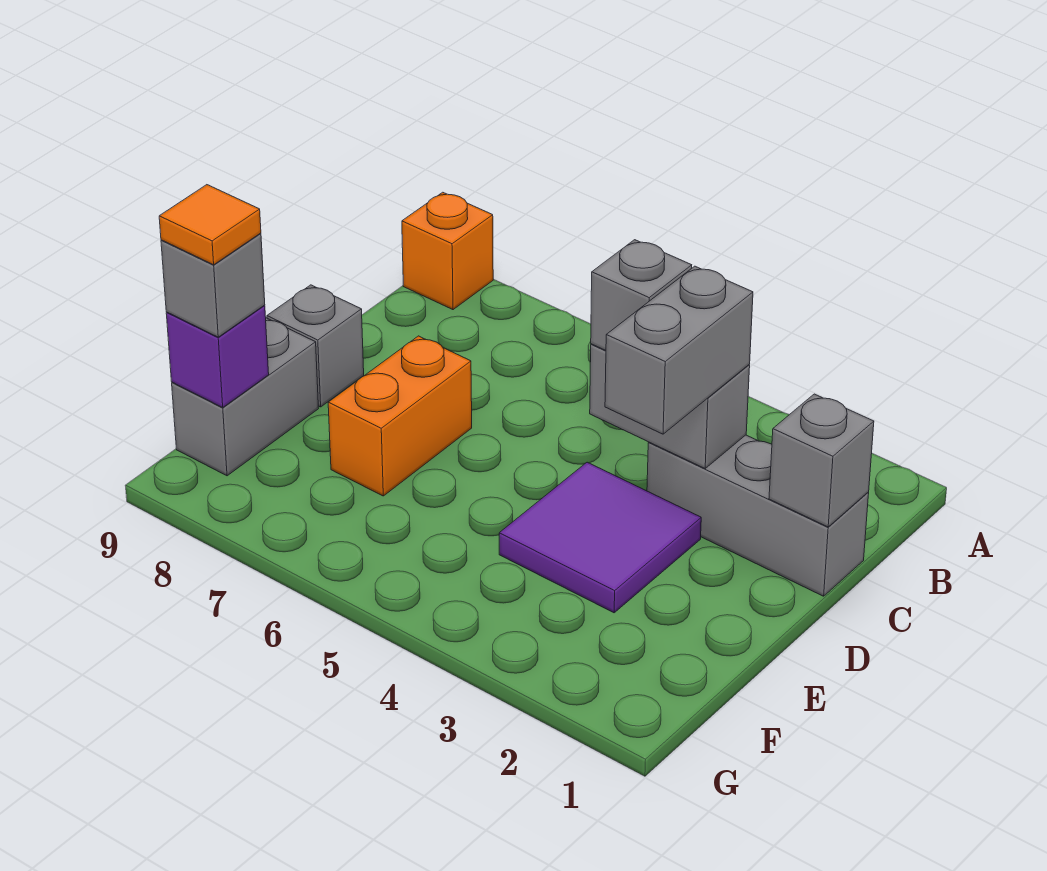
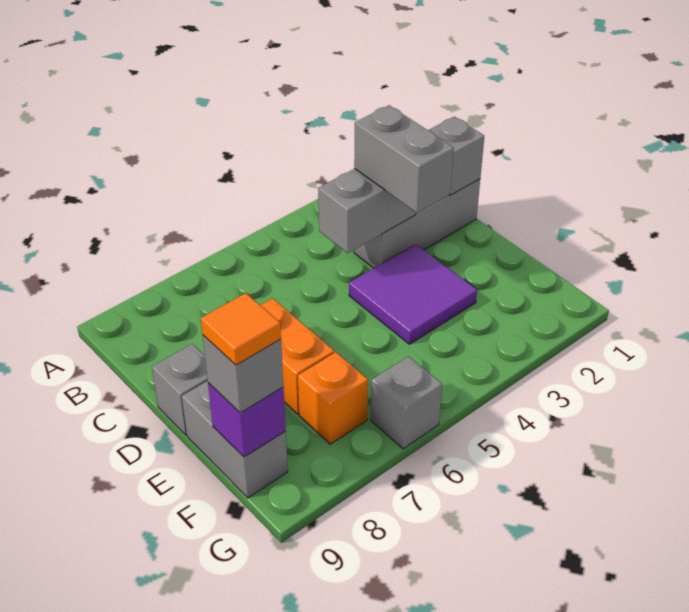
orange brick A9 level 1 -> orange brick F7 level 1
grey brick C4 level 3 -> grey brick G6 level 1

